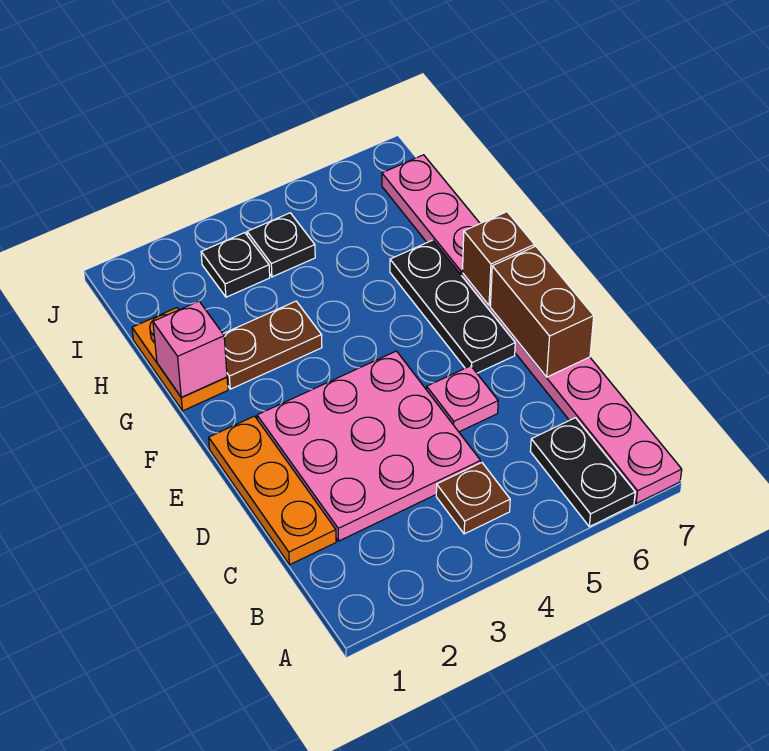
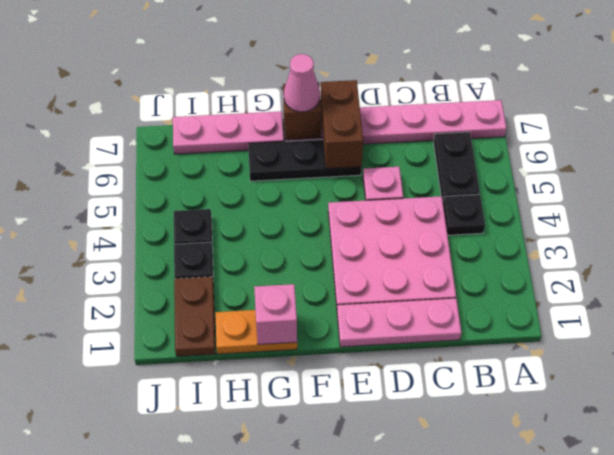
black plate A6:B6 level 1 -> black plate B5:B6 level 1
brown plate B4 level 1 -> black plate B4 level 1
orange plate C1:E1 level 1 -> pink plate C1:E1 level 1
brown brick D7:E7 level 2 -> brown brick E6:E7 level 2
none -> pink cone F7 level 3
brown plate G2:G3 level 1 -> brown plate I1:I2 level 1

